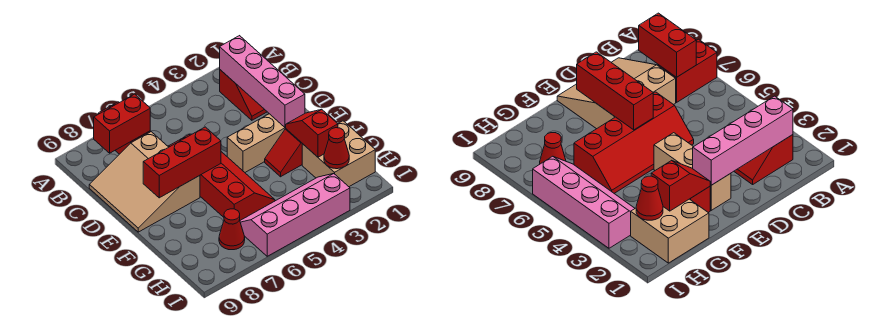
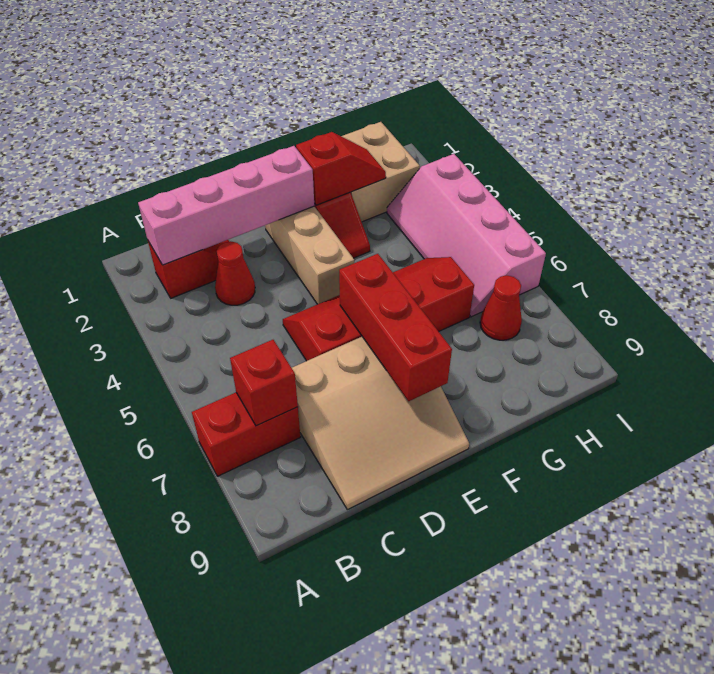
red brick B7:B8 level 2 -> red brick B7 level 2
red slope F2:G2 level 2 top G -> red slope F2:G2 level 2 top F
red cone H2 level 2 -> red cone C3 level 1

